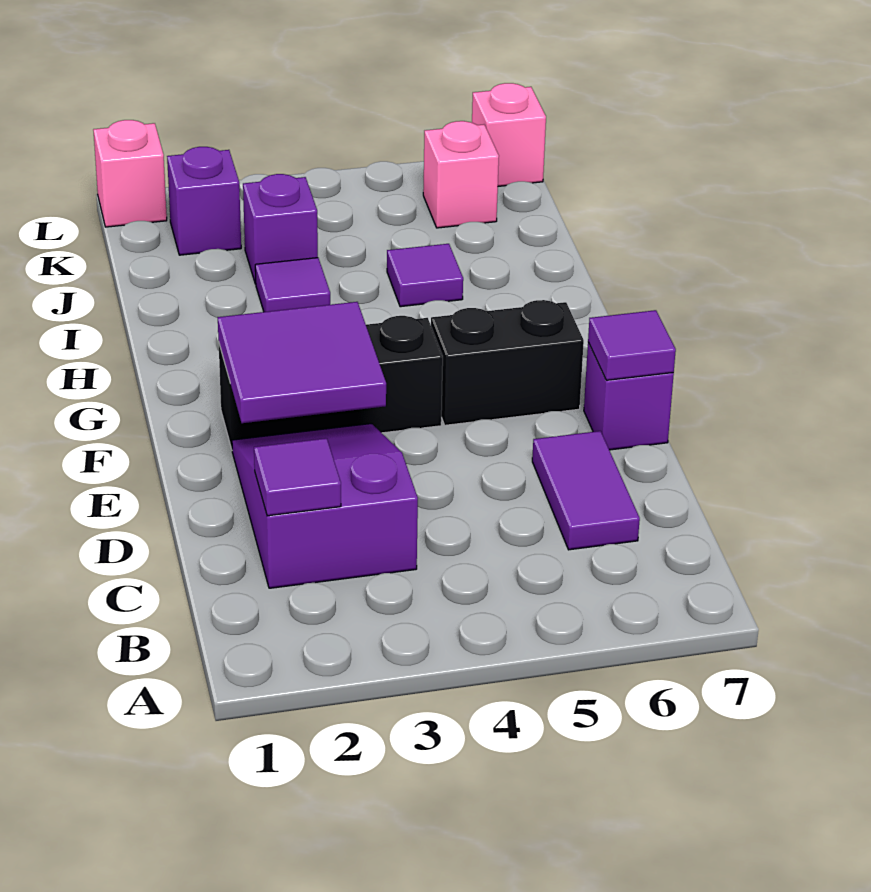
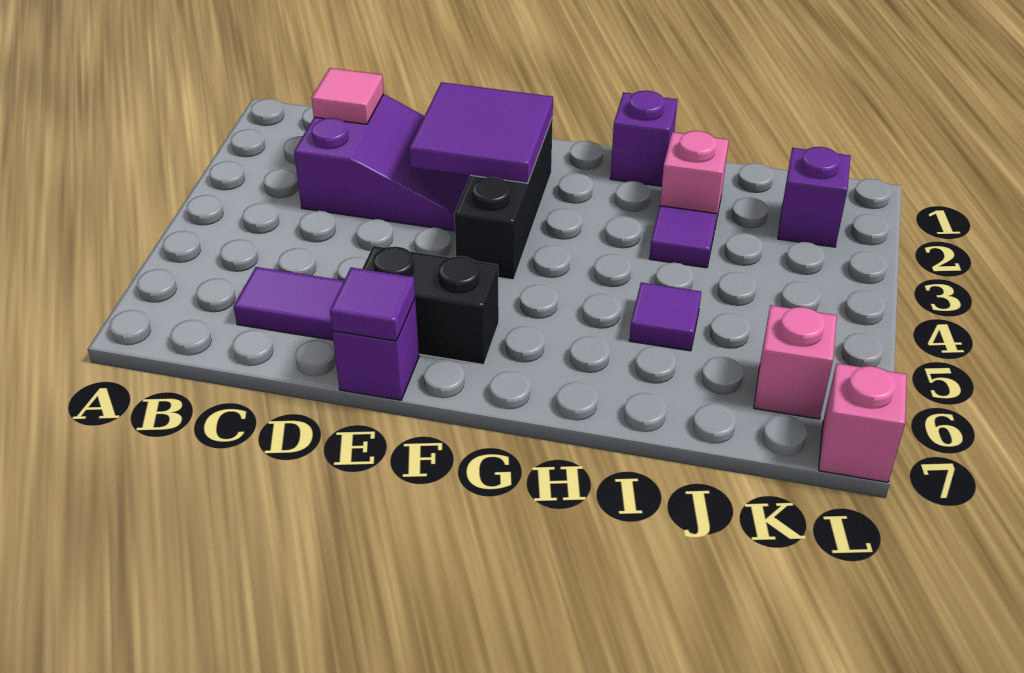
purple tile C2 level 2 -> pink tile C2 level 2
black brick F5:F6 level 1 -> black brick E6:F6 level 1
purple brick J3 level 1 -> purple brick H1 level 1
pink brick L1 level 1 -> pink brick I2 level 1

